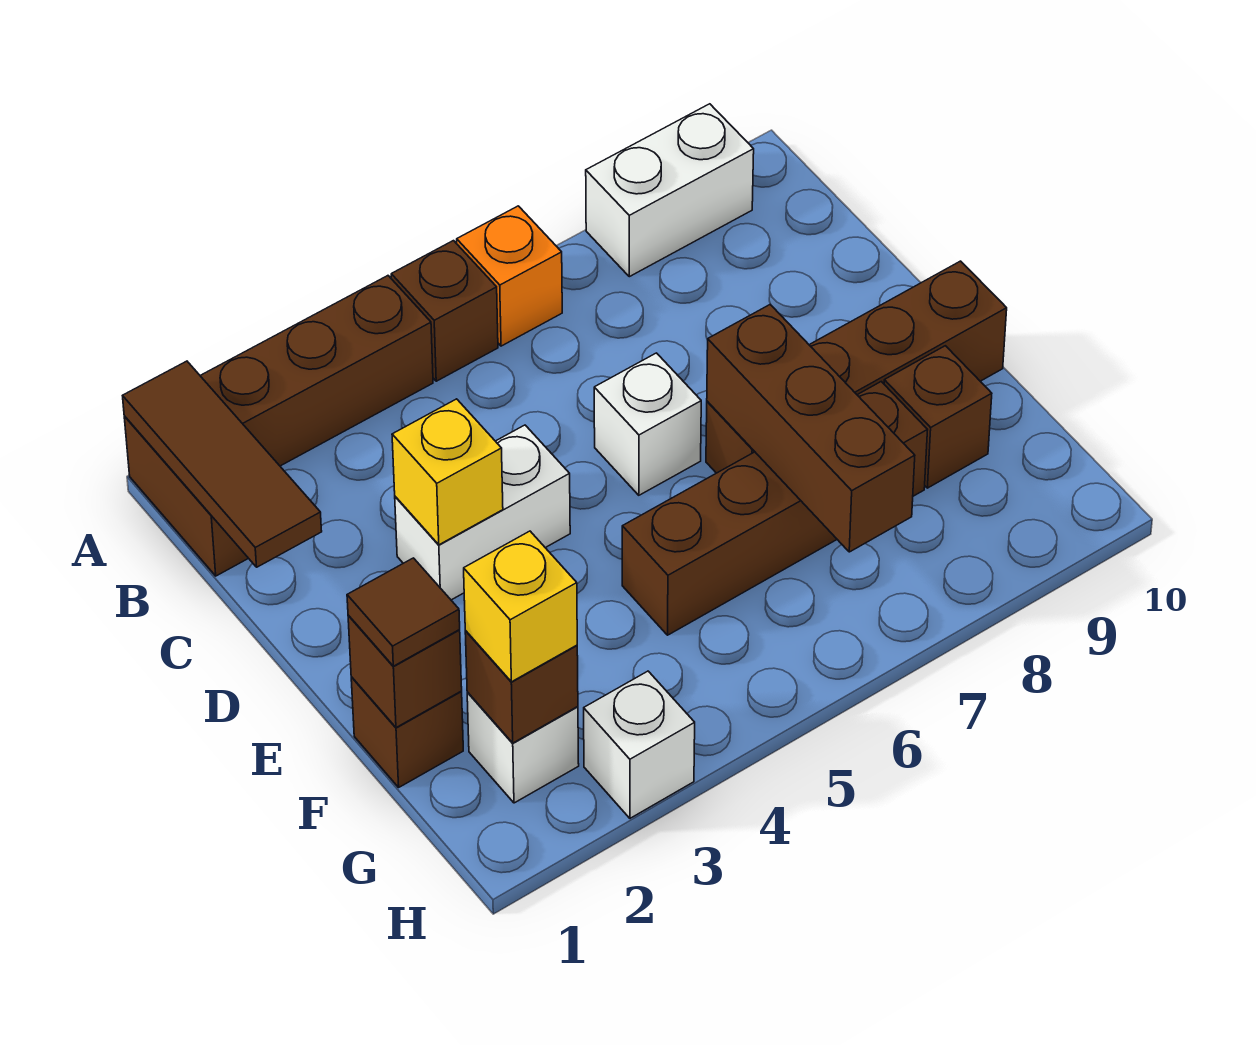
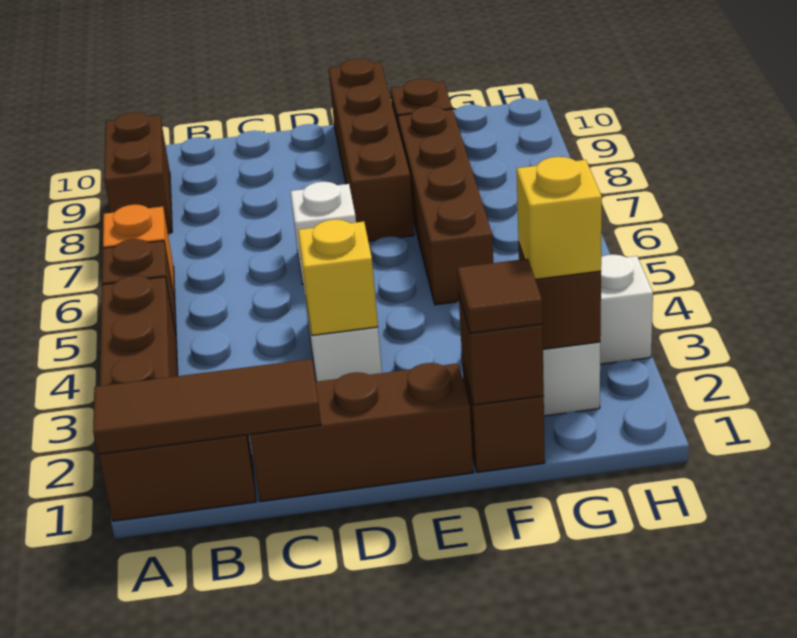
white brick A8:A9 level 1 -> brown brick A8:A9 level 1
brown brick E7:G7 level 2 -> brown brick C1:E1 level 1

